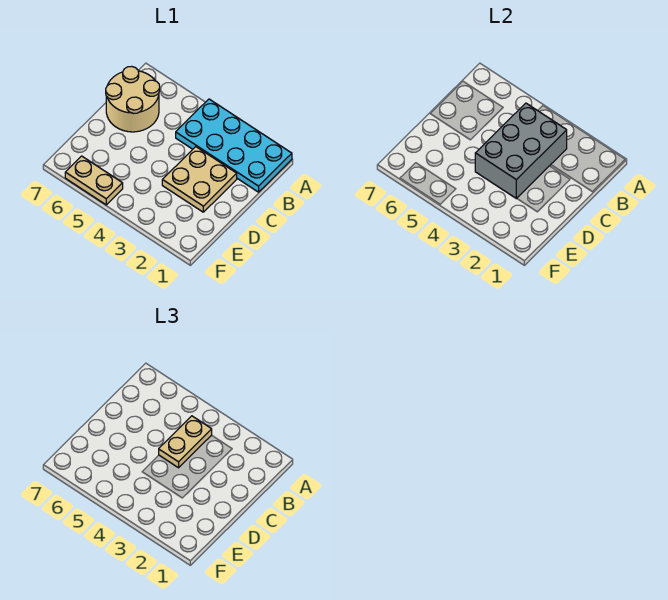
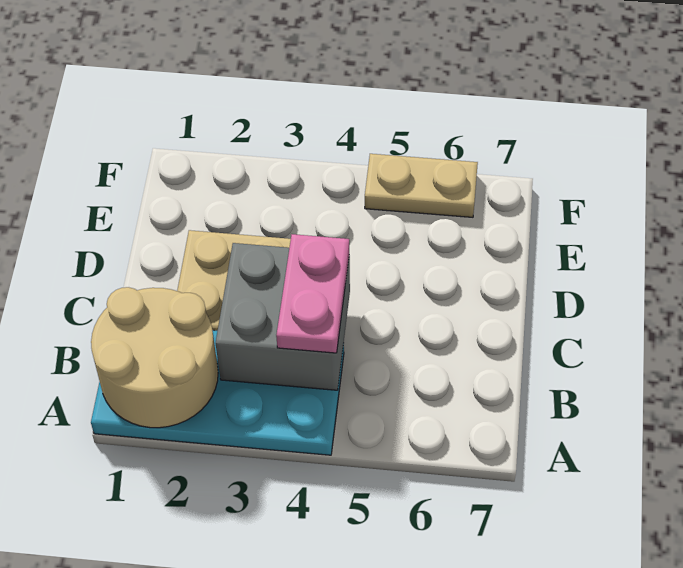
grey brick B3:D4 level 2 -> grey brick B3:C4 level 2
tan plate B4:C4 level 3 -> pink plate B4:C4 level 3
tan round brick B6:C7 level 1 -> tan round brick A1:B2 level 2

